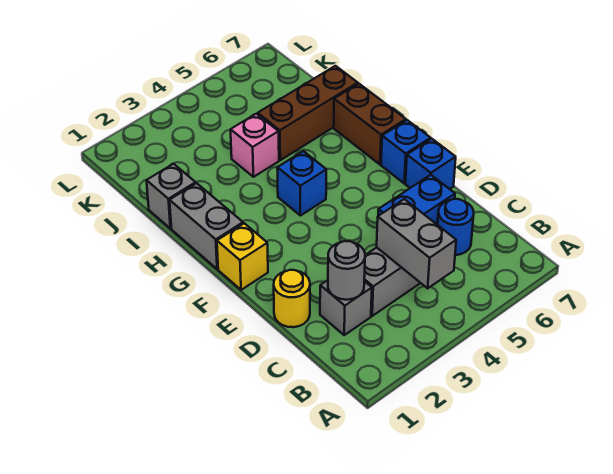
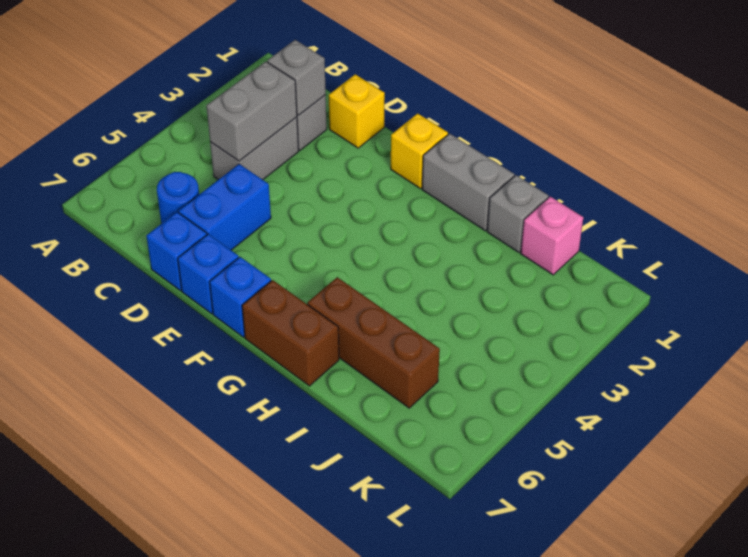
grey brick B4:C4 level 2 -> grey brick C3:C4 level 2
grey round brick C2 level 2 -> grey brick C2 level 2
yellow round brick D1 level 1 -> yellow brick D1 level 1
blue brick G4 level 1 -> blue brick D7 level 1
pink brick I4 level 1 -> pink brick J1 level 1
brown brick I5:I7 level 1 -> brown brick H6:J6 level 1

